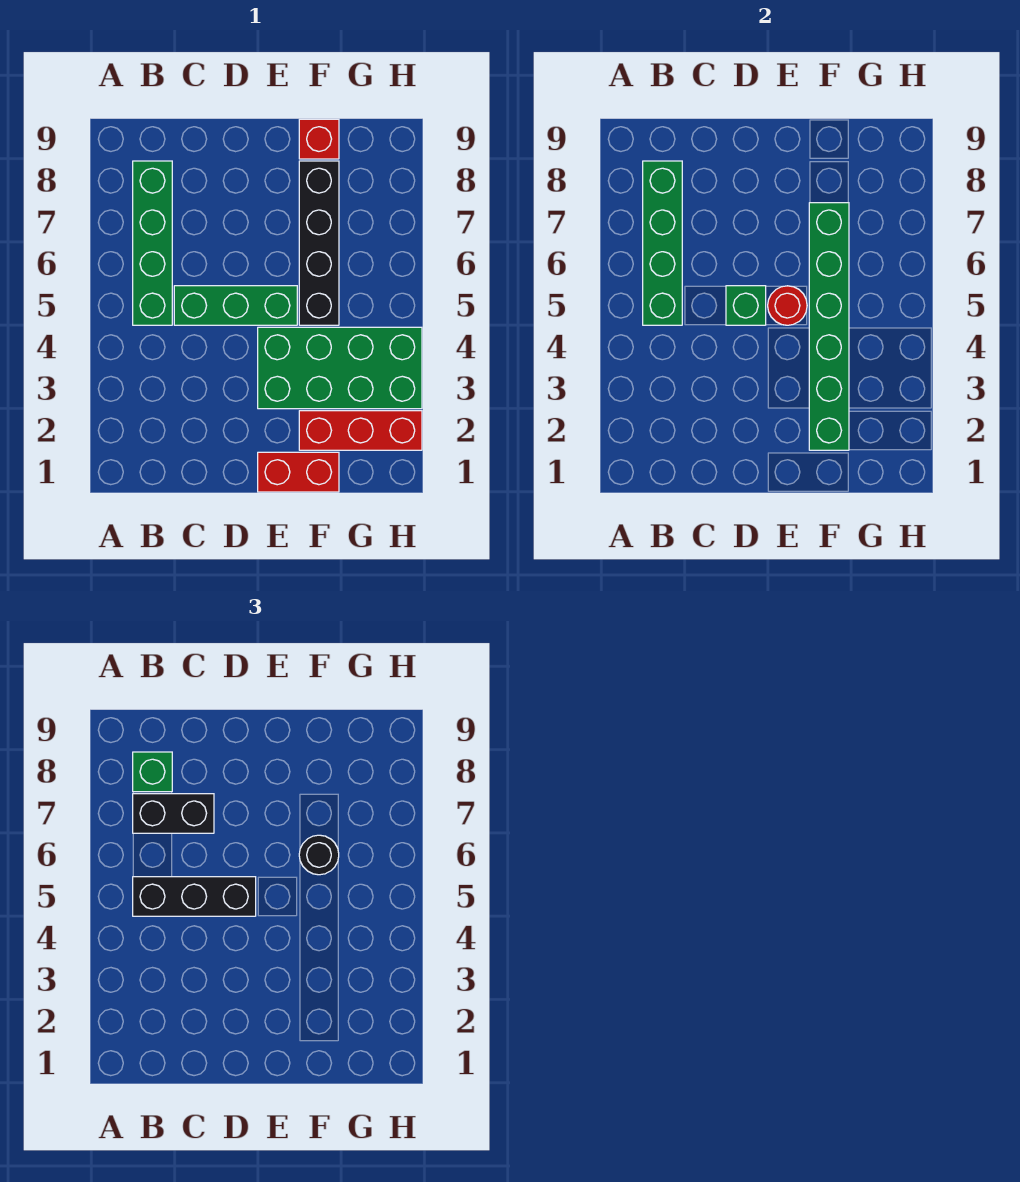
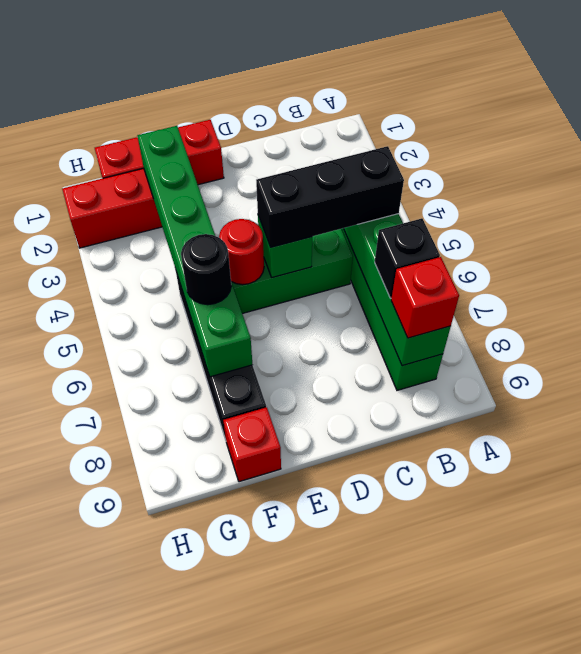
black brick B7:C7 level 3 -> black brick B7 level 3
green brick B8 level 3 -> red brick B8 level 3
red brick E1:F1 level 1 -> red brick E1:G1 level 1
green brick E3:H4 level 1 -> none

